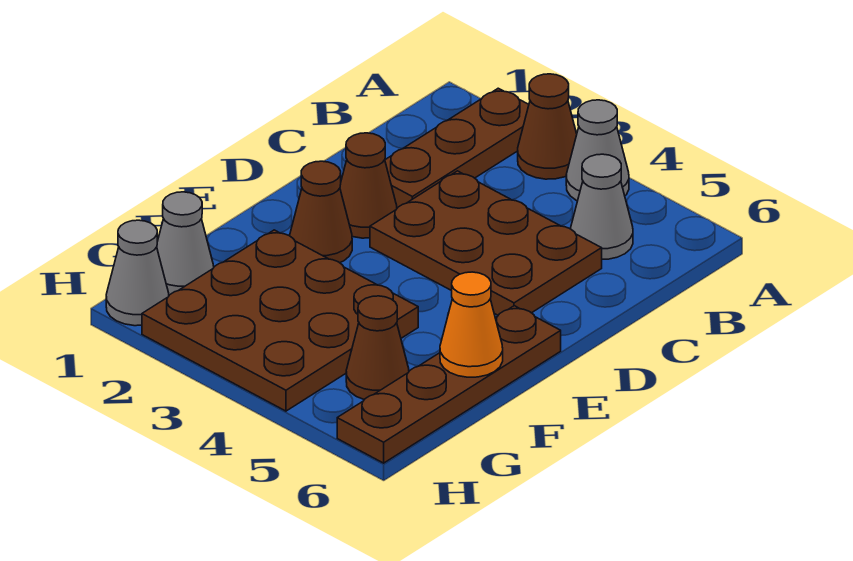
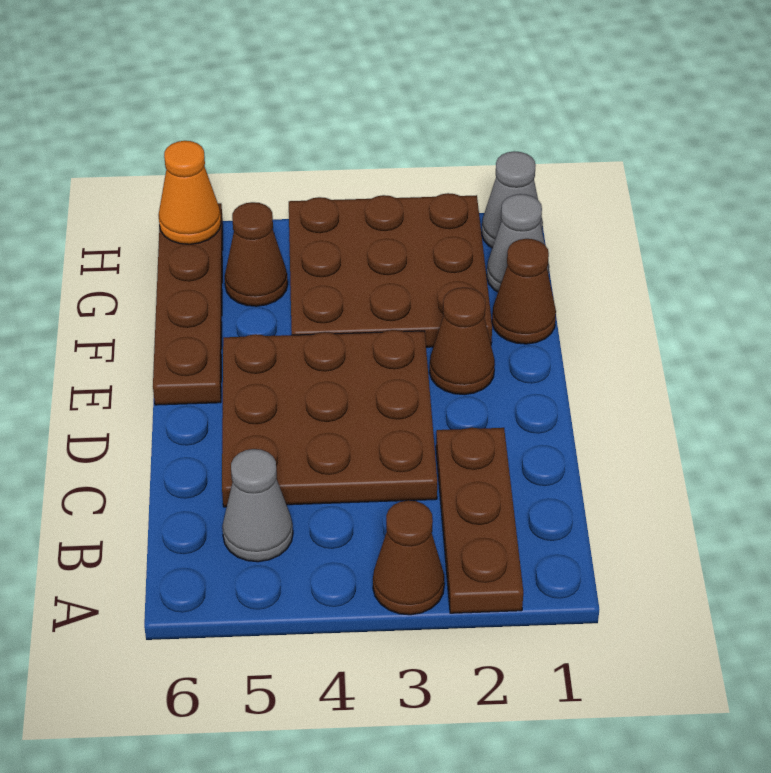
grey cone A4 level 1 -> none
brown plate C3:D5 level 1 -> brown plate C3:E5 level 1
brown cone D2 level 1 -> brown cone F1 level 1
orange cone F6 level 2 -> orange cone H6 level 2

